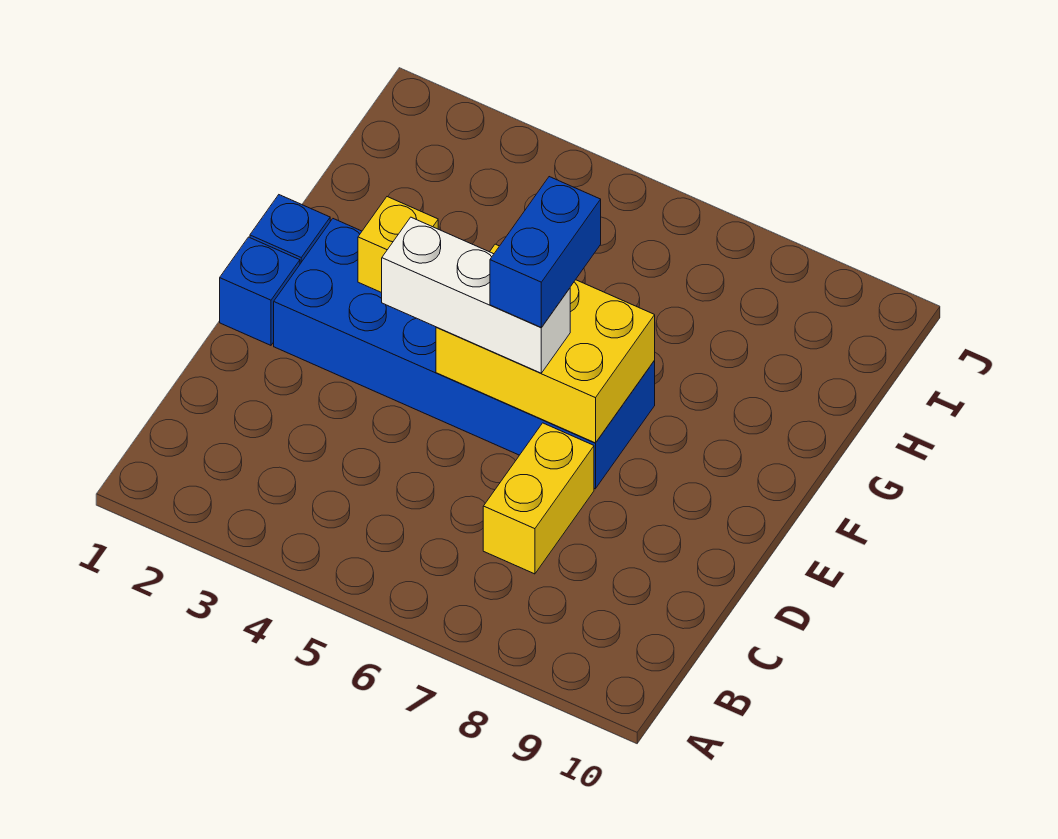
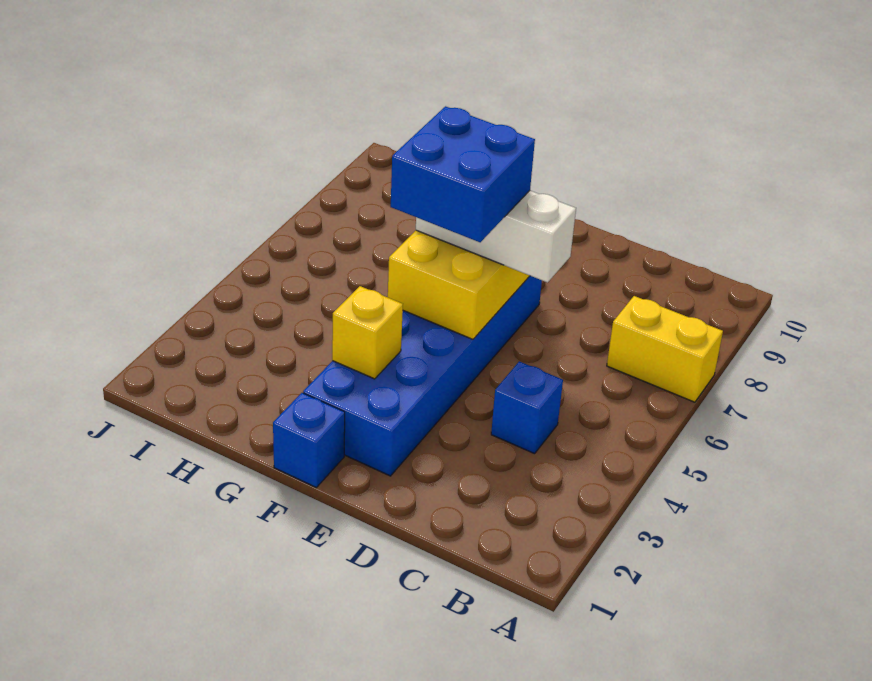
yellow brick C7:D7 level 1 -> yellow brick A7:B7 level 1
blue brick E1 level 1 -> blue brick C4 level 1
white brick E4:E6 level 3 -> white brick D6:F6 level 3
blue brick E6:F6 level 4 -> blue brick E5:F6 level 4

